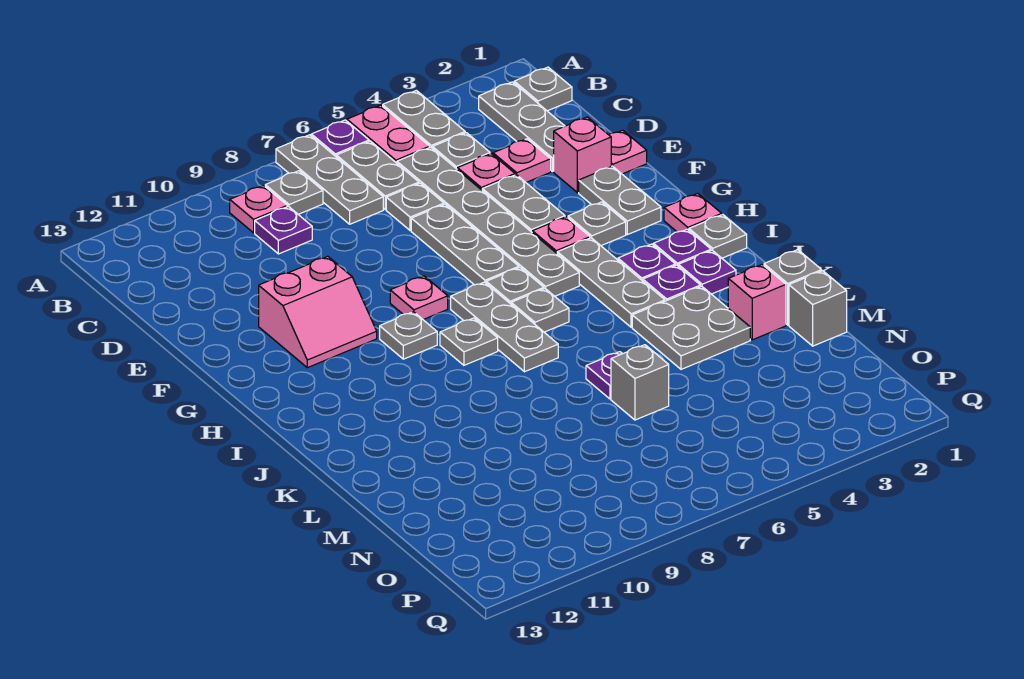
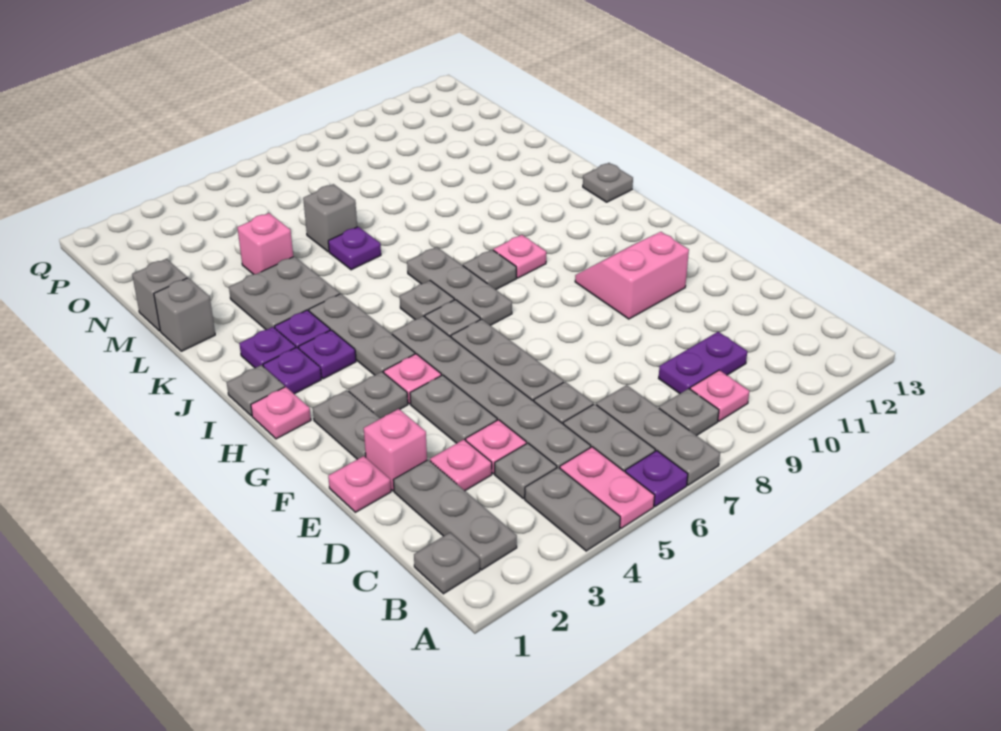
purple plate C9 level 1 -> purple plate C9:C10 level 1
pink plate G8 level 1 -> pink plate I9 level 1
grey plate H9 level 1 -> grey plate J13 level 1
pink brick L2 level 1 -> pink brick M4 level 1

